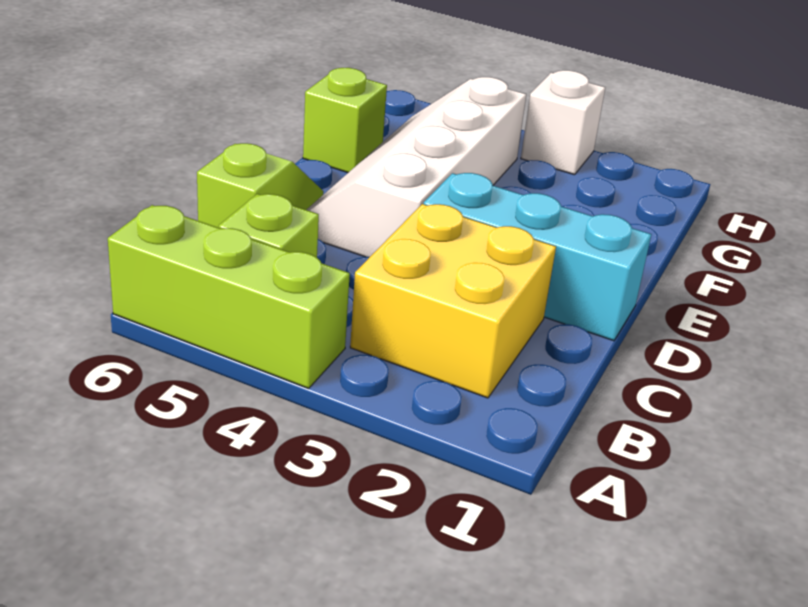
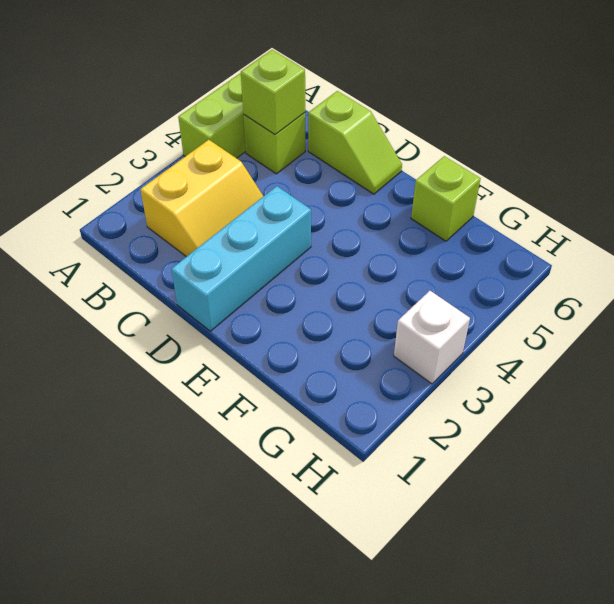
yellow brick B2:C3 level 1 -> yellow slope B2:C3 level 1 top B
none -> lime brick B5 level 2
white slope D4:G5 level 1 top 4 -> none

